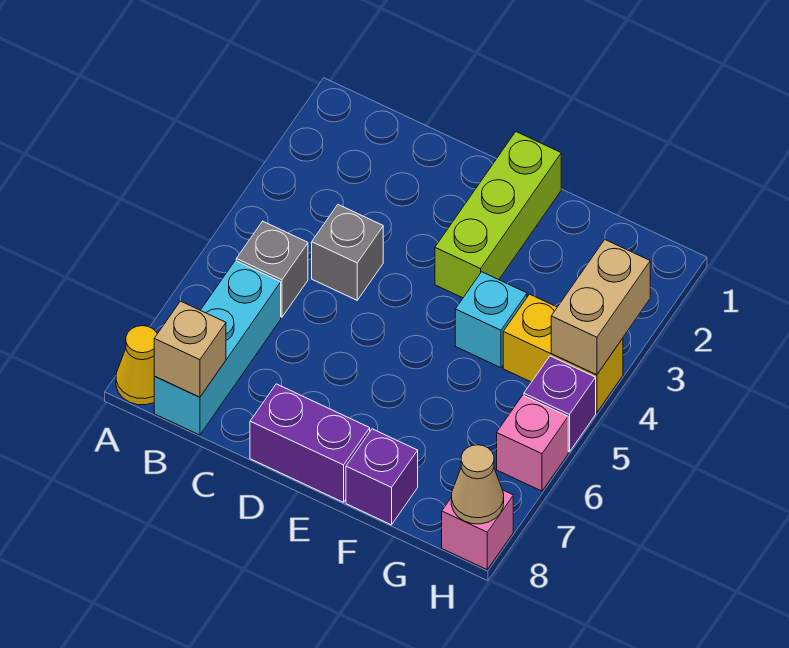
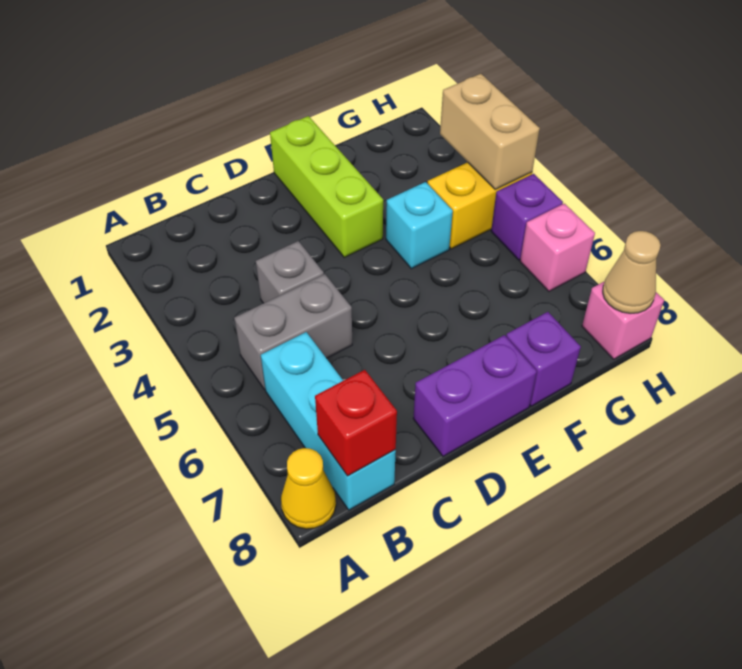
grey brick B5 level 1 -> grey brick B5:C5 level 1
tan brick B8 level 2 -> red brick B8 level 2

